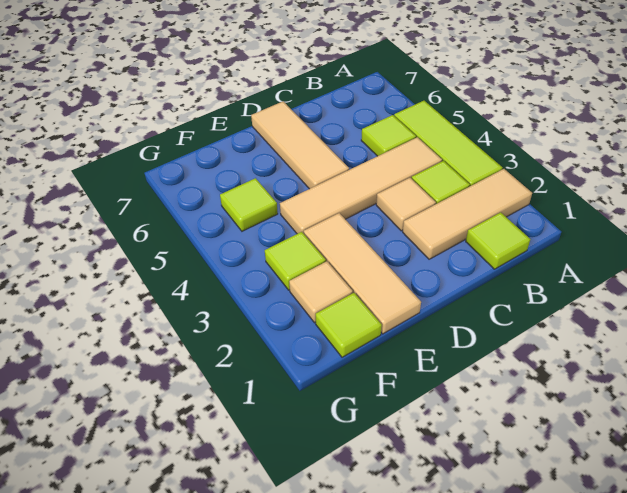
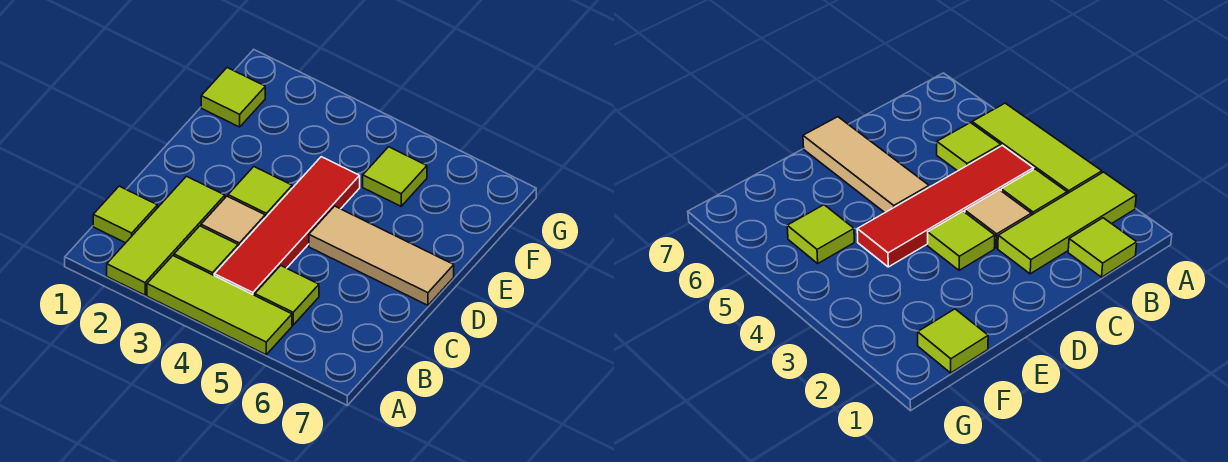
tan tile A2:C2 level 1 -> lime tile A2:C2 level 1
tan tile B4:E4 level 1 -> red tile B4:E4 level 1
tan tile E1:E3 level 1 -> none
tan tile F2 level 1 -> none
lime tile F3 level 1 -> lime tile D3 level 1

